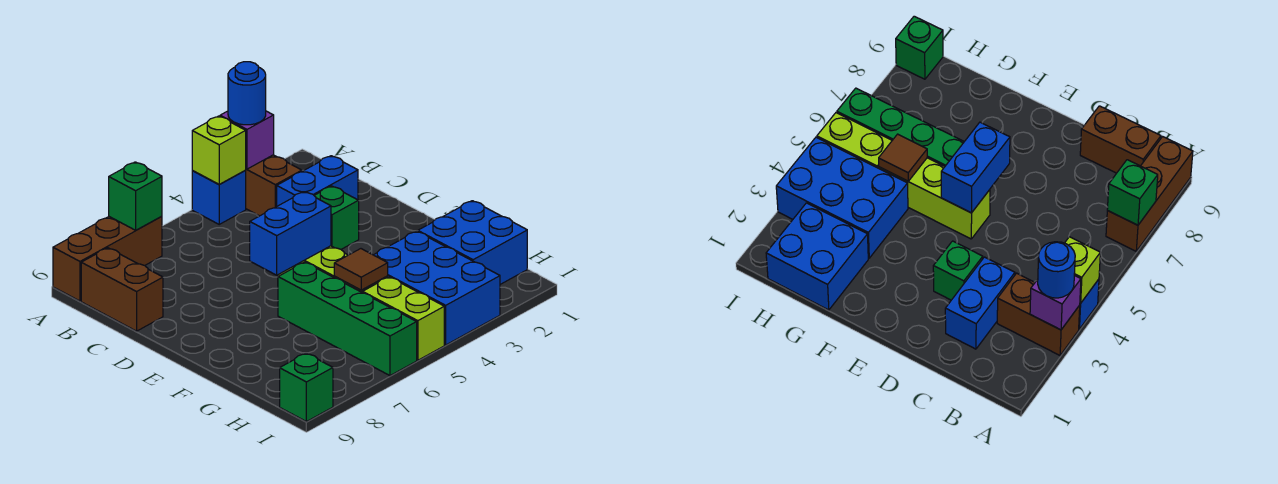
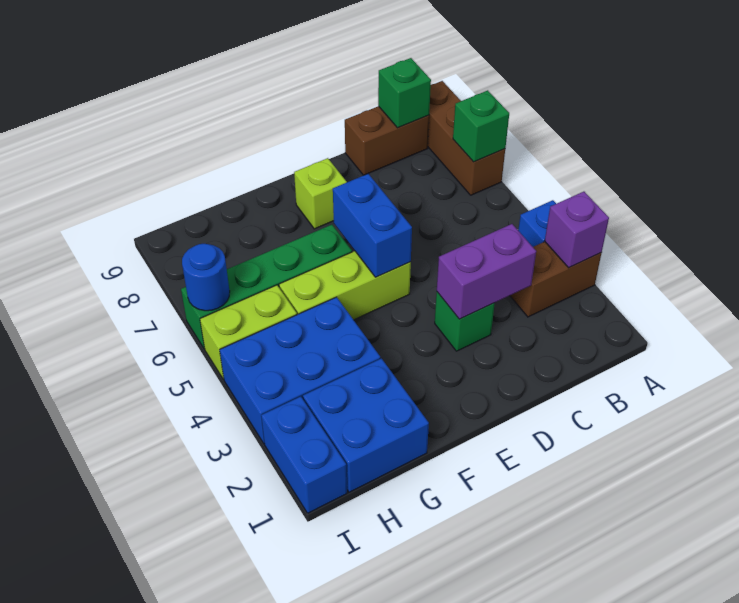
blue round brick A3 level 3 -> blue round brick I6 level 2
lime brick A4 level 2 -> lime brick E8 level 1
blue brick C2:C3 level 1 -> blue brick I1:I2 level 1
none -> purple brick C3:D3 level 2
brown tile G5 level 2 -> none
green brick I9 level 1 -> green brick B9 level 2

